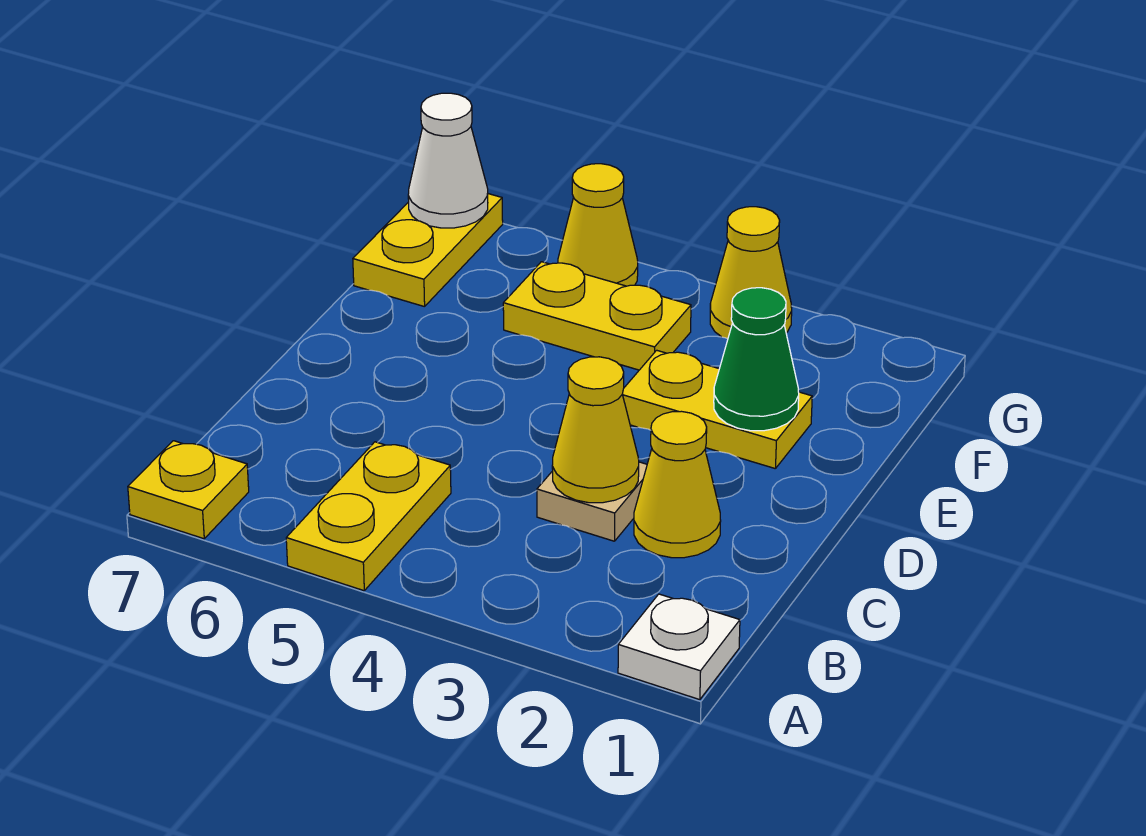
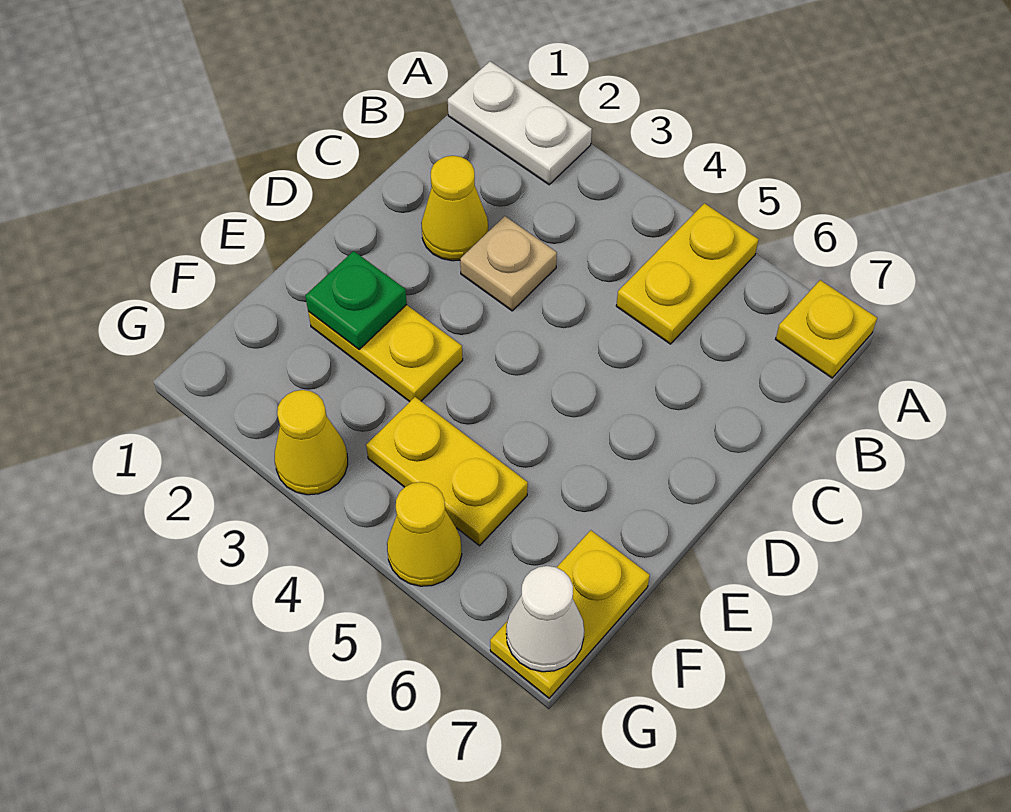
white plate A1 level 1 -> white plate A1:A2 level 1
yellow cone C3 level 2 -> none
green cone E2 level 2 -> green plate E2 level 2

